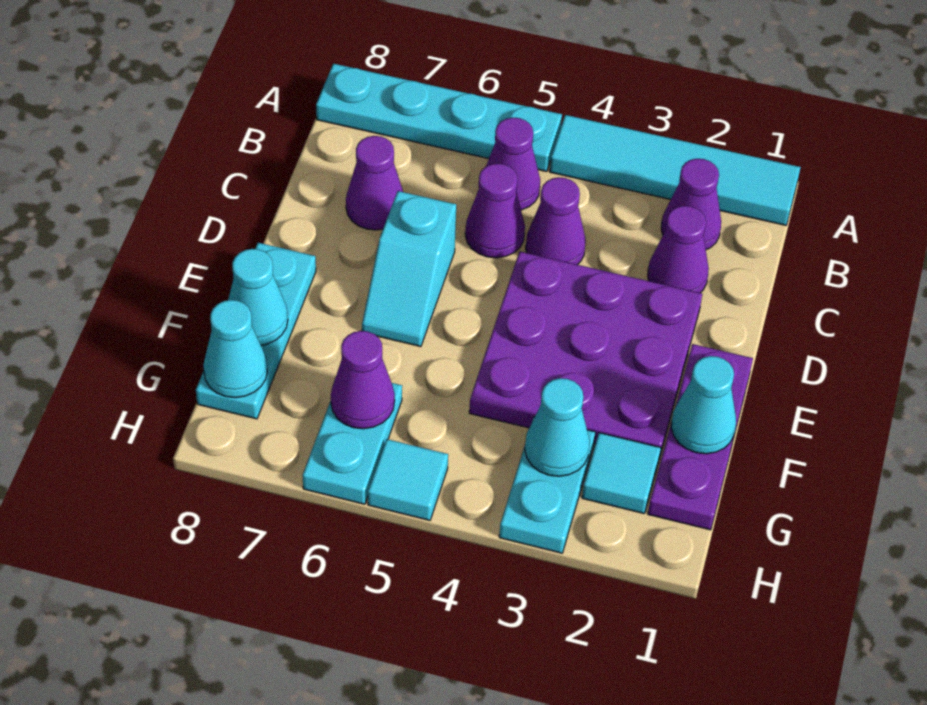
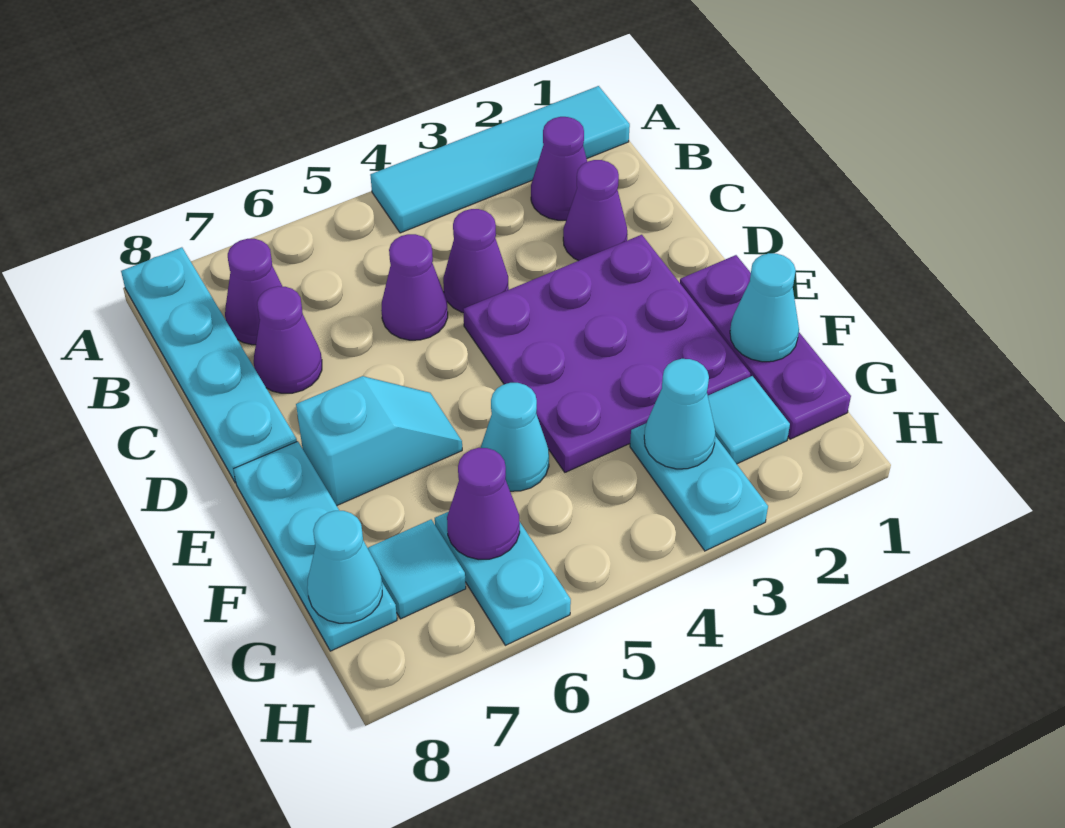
cyan plate A5:A8 level 1 -> cyan plate A8:D8 level 1
purple cone B5 level 1 -> purple cone B7 level 1
cyan slope D6:E6 level 1 top D -> cyan slope E6:E7 level 1 top 7
cyan cone F8 level 2 -> cyan cone F5 level 1
cyan tile H5 level 1 -> cyan tile G7 level 1

